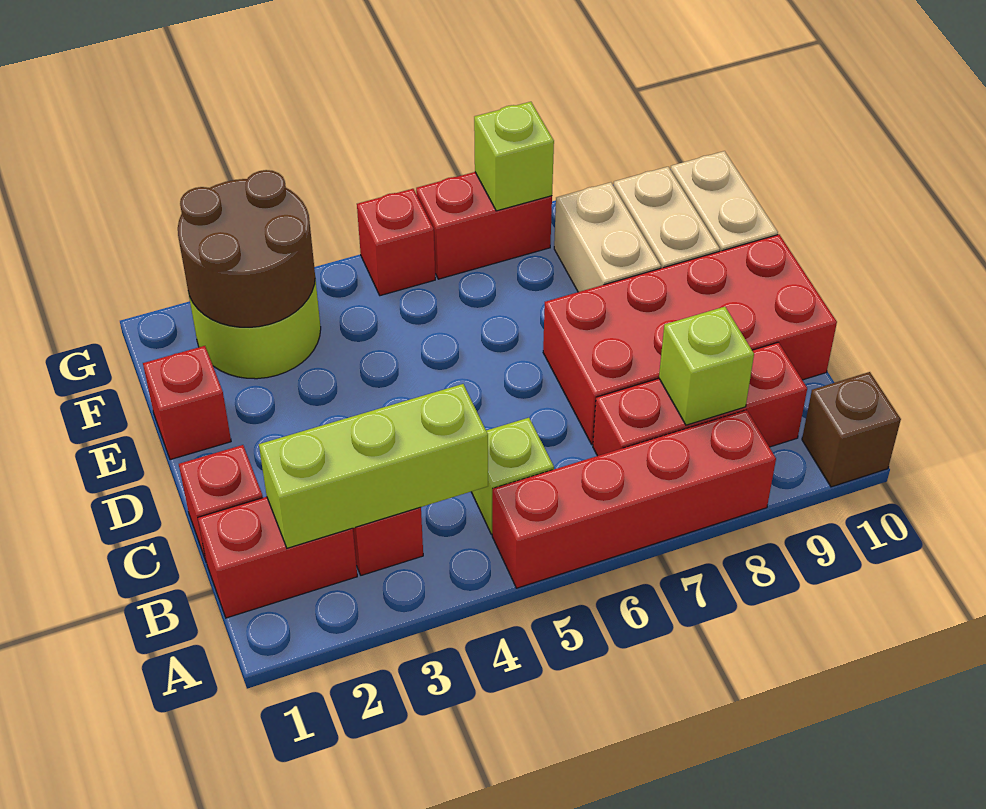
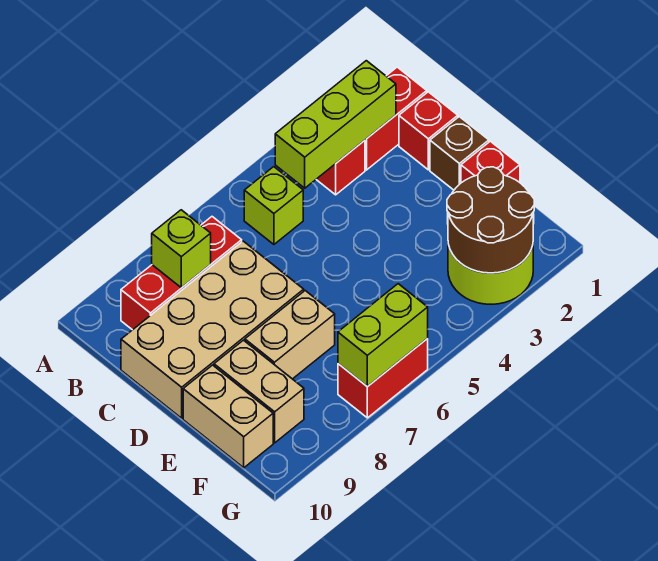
red brick A5:A8 level 1 -> none
brown brick A10 level 1 -> brown brick D1 level 1
red brick C7:D10 level 1 -> tan brick C7:D10 level 1
tan brick E8:F8 level 1 -> tan brick E7:E8 level 1
red brick G5 level 1 -> none
lime brick G7 level 2 -> lime brick G6:G7 level 2

